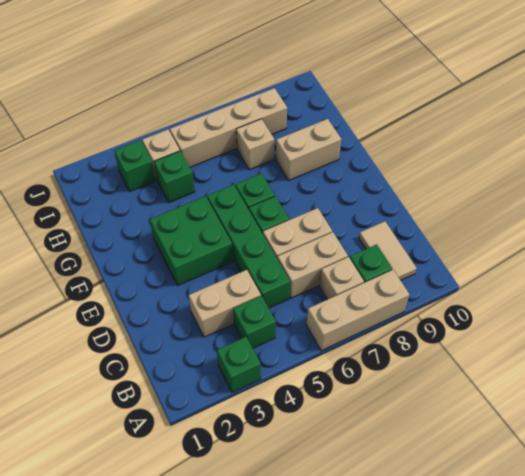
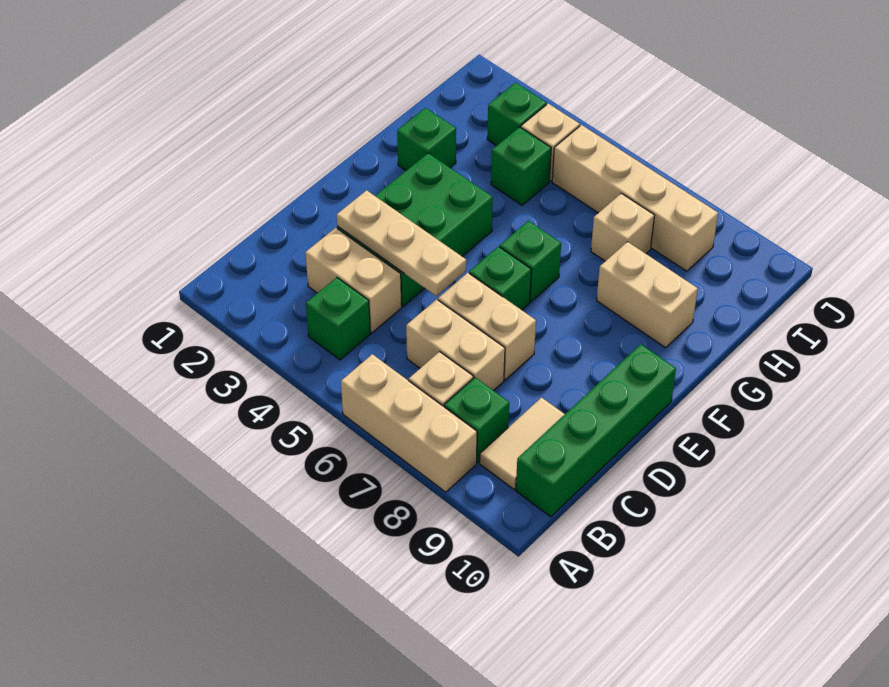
green brick A3 level 1 -> green brick G2 level 1
green brick C5:F5 level 1 -> green brick B10:E10 level 1
none -> tan plate D3:D5 level 2
green brick E3:F4 level 1 -> green brick D3:F4 level 1

